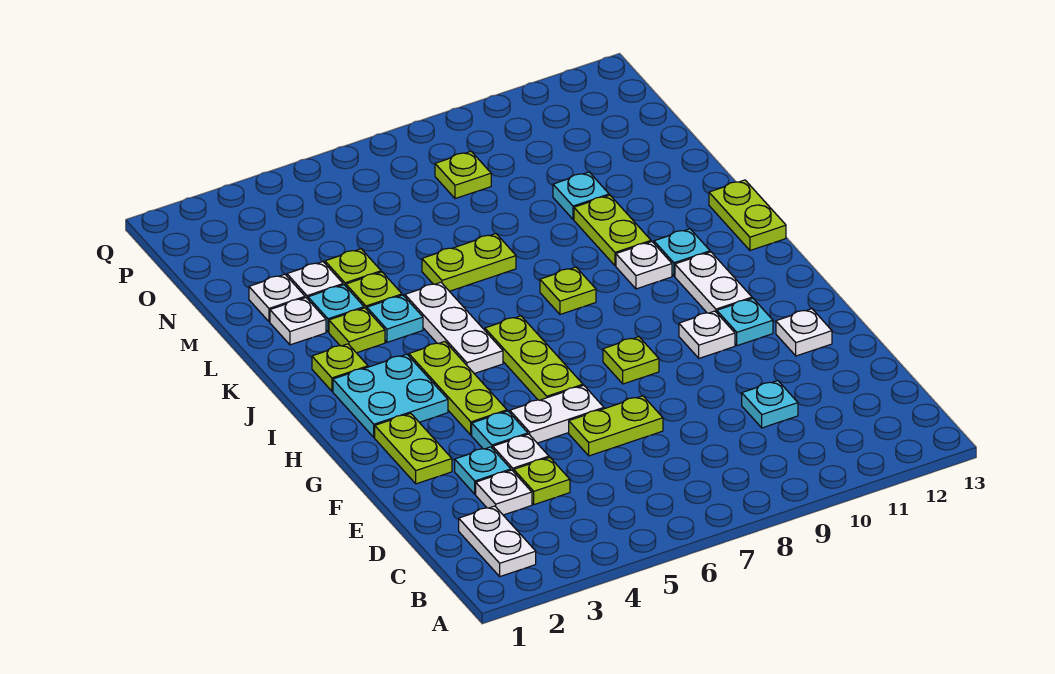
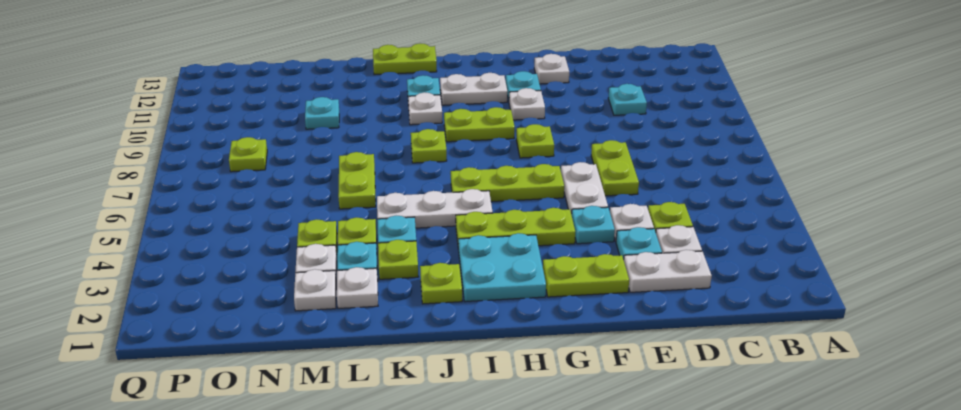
white plate B2:C2 level 1 -> white plate D2:E2 level 1
lime plate K10:L10 level 1 -> lime plate H9:I9 level 1

